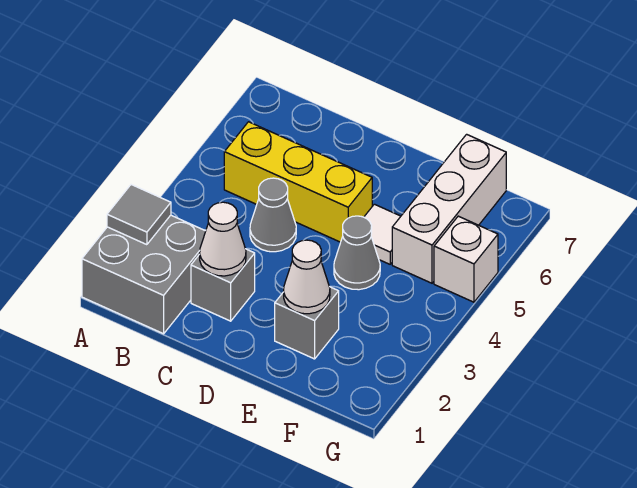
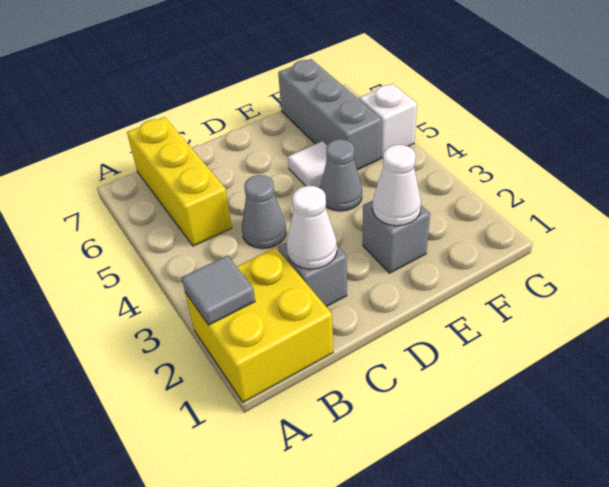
grey brick A1:B2 level 1 -> yellow brick A1:B2 level 1
yellow brick B5:D5 level 1 -> yellow brick B5:B7 level 1
white brick F5:F7 level 1 -> grey brick F5:F7 level 1

